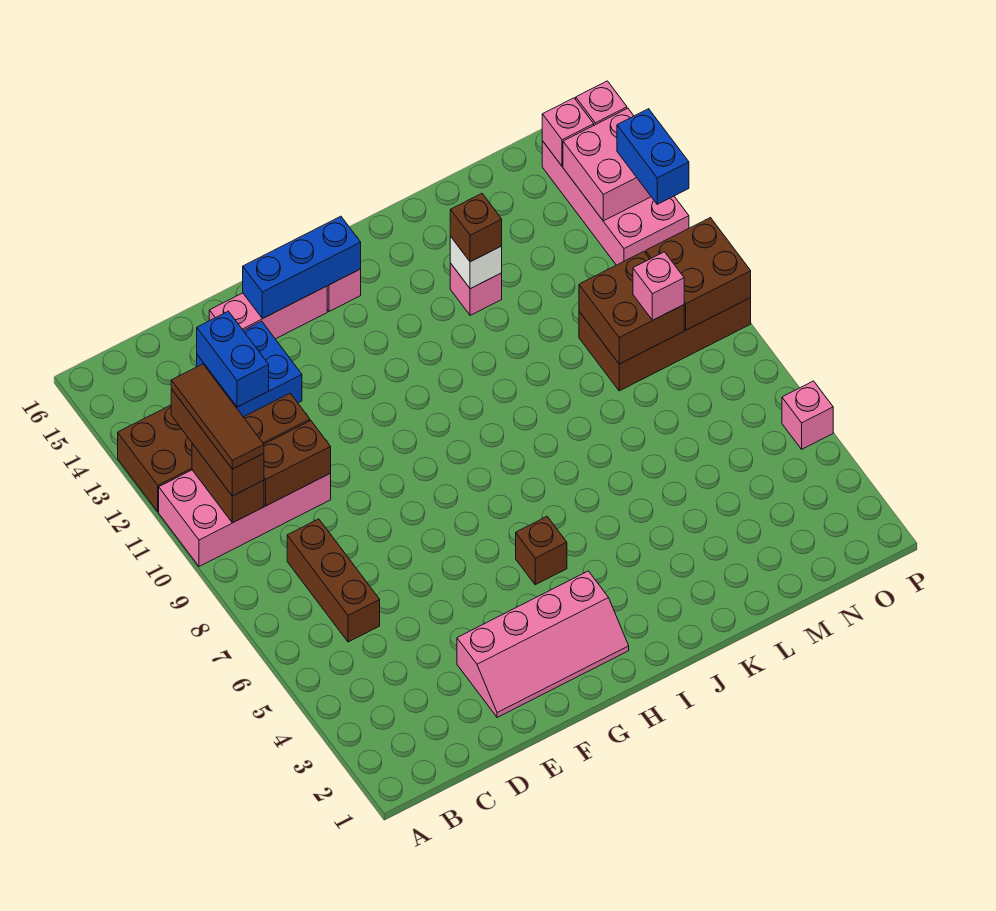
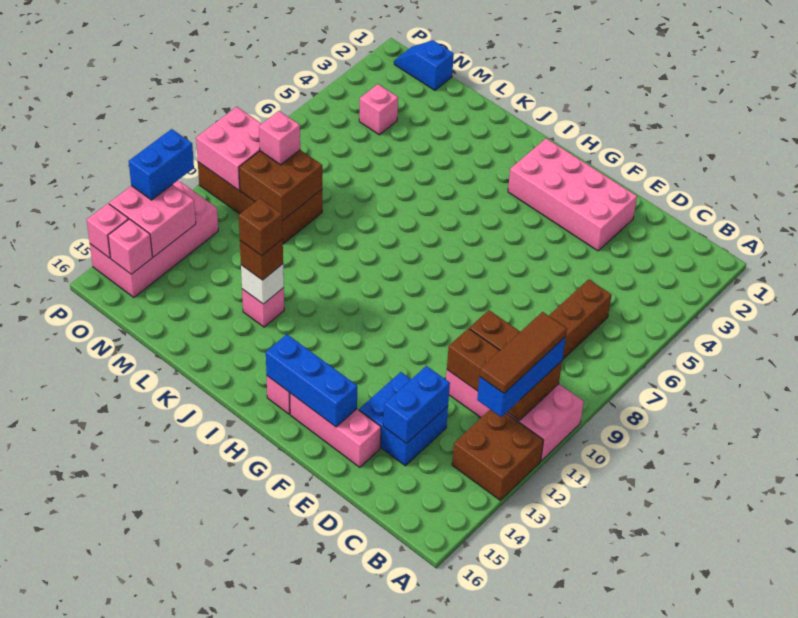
brown brick B10:B12 level 3 -> blue brick B10:B12 level 3
pink slope E2:H3 level 1 top 3 -> pink brick E2:H3 level 1
brown brick H5 level 1 -> brown brick K13 level 4
none -> blue slope N1:O1 level 1 top N
brown brick O9:P10 level 2 -> pink brick O9:P10 level 2
pink brick P5 level 1 -> pink brick N4 level 1

